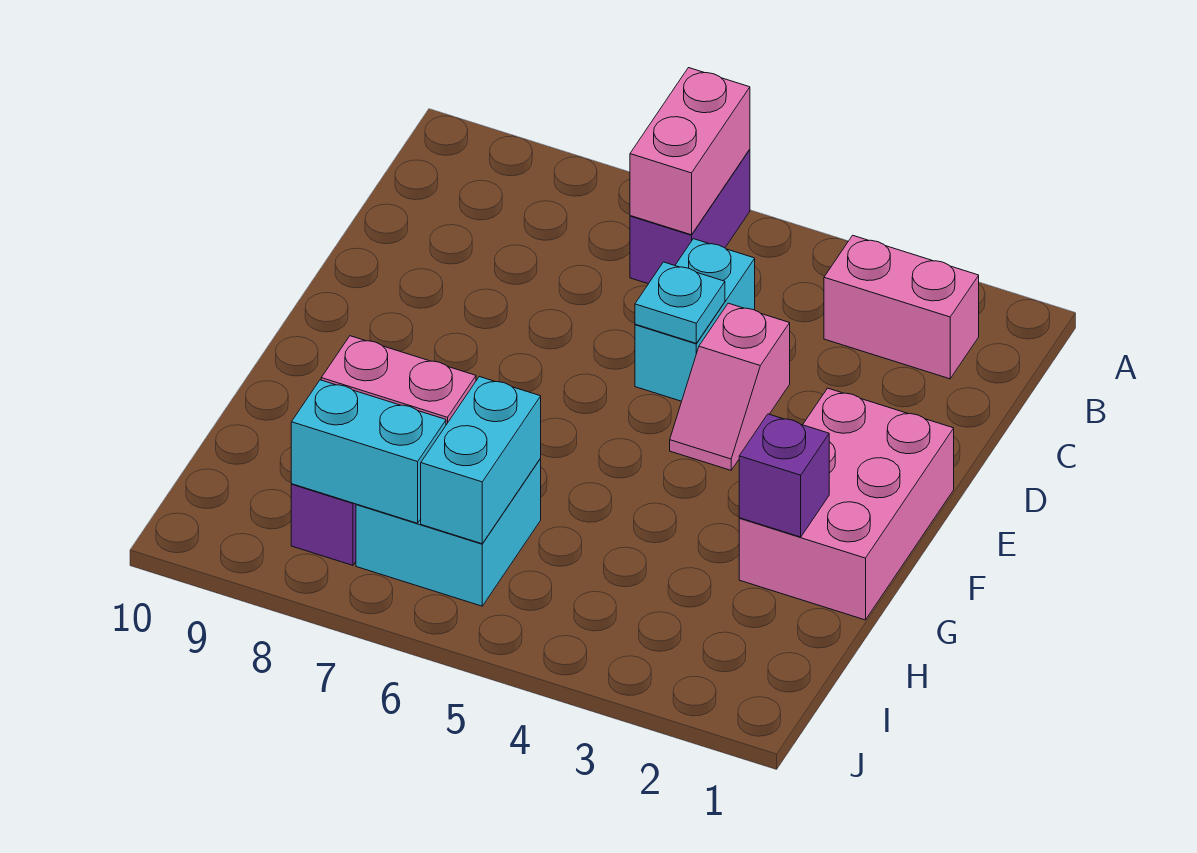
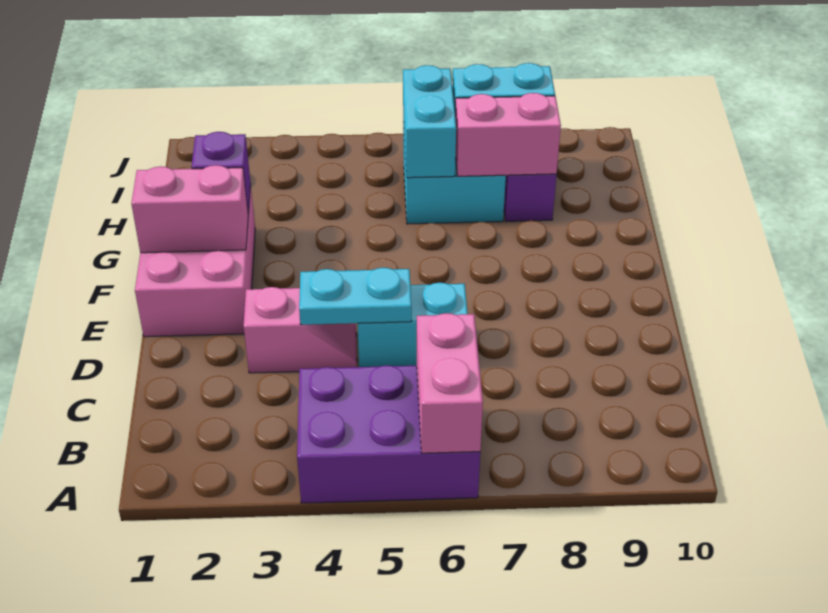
purple brick A6:B6 level 1 -> purple brick A4:B6 level 1
pink brick B2:B3 level 1 -> pink brick F1:F2 level 2
cyan brick C5:D5 level 1 -> cyan brick D5:D6 level 1
pink slope D4:E4 level 1 top D -> pink slope D3:D4 level 1 top 3
cyan plate D5 level 2 -> cyan plate D4:D5 level 2

